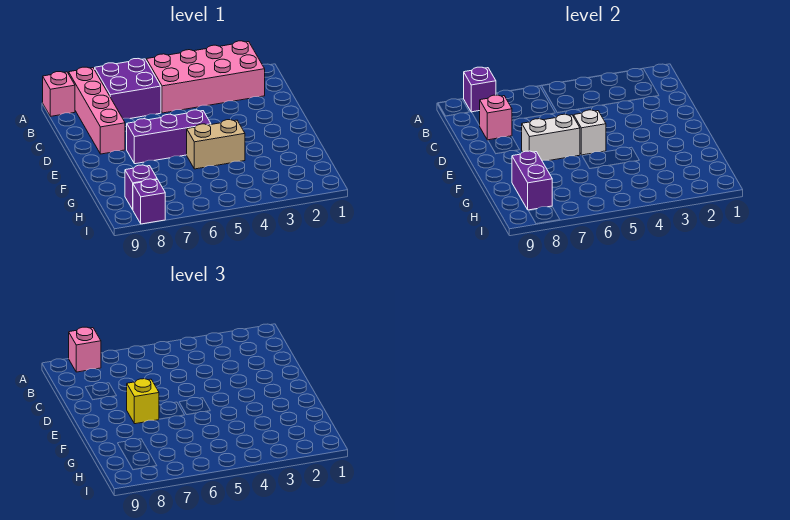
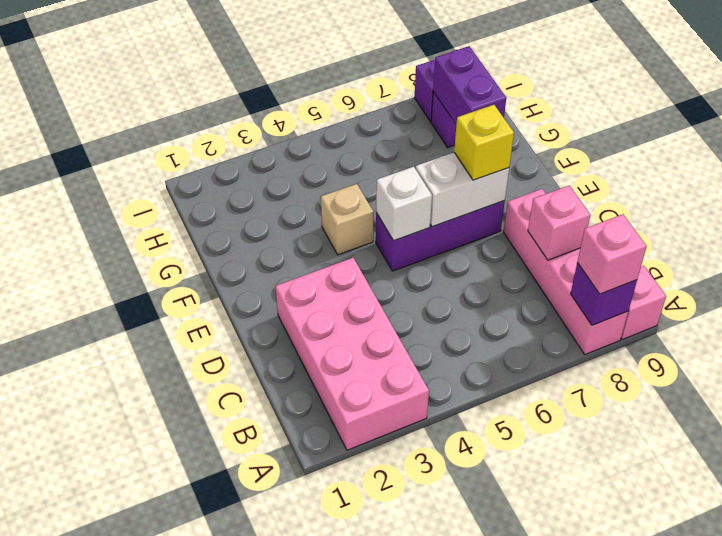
pink brick A2:B5 level 1 -> pink brick A2:D3 level 1
purple brick A6:B7 level 1 -> none
tan brick F4:F5 level 1 -> tan brick F4 level 1

